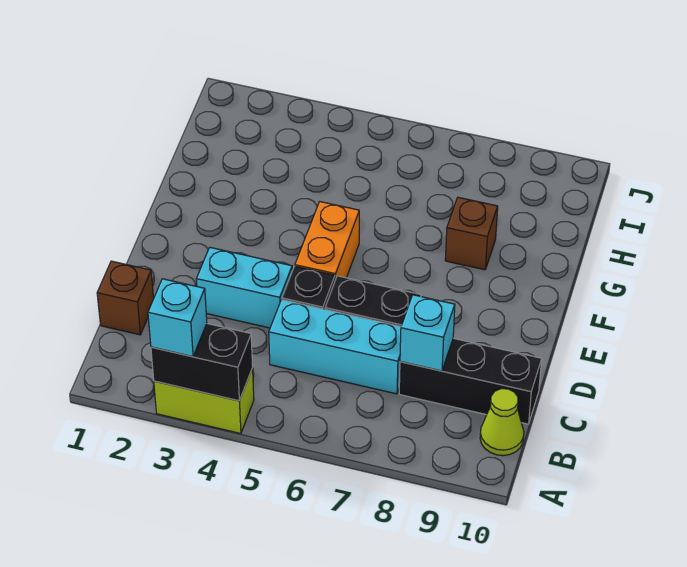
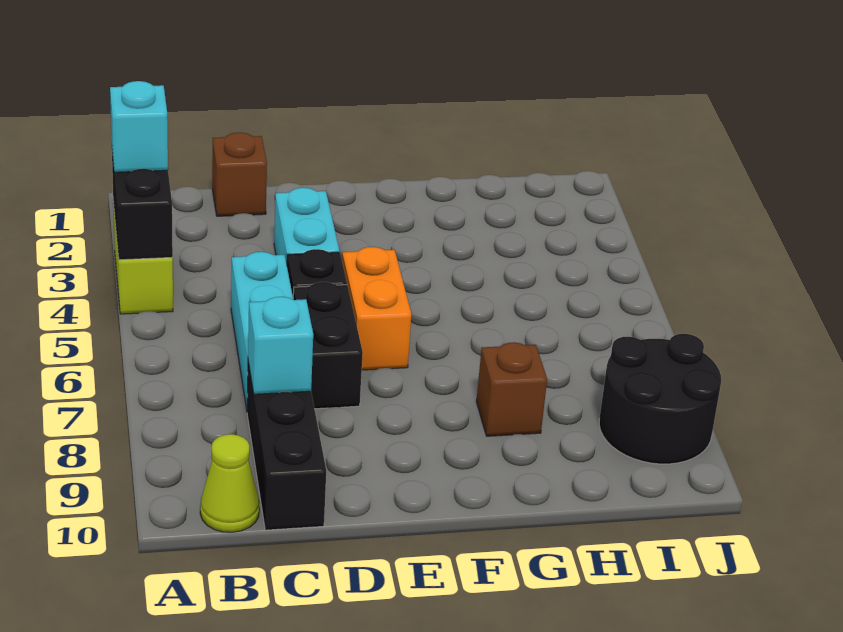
orange brick E5:F5 level 1 -> orange brick E5:E6 level 1
none -> black round brick I8:J9 level 1

